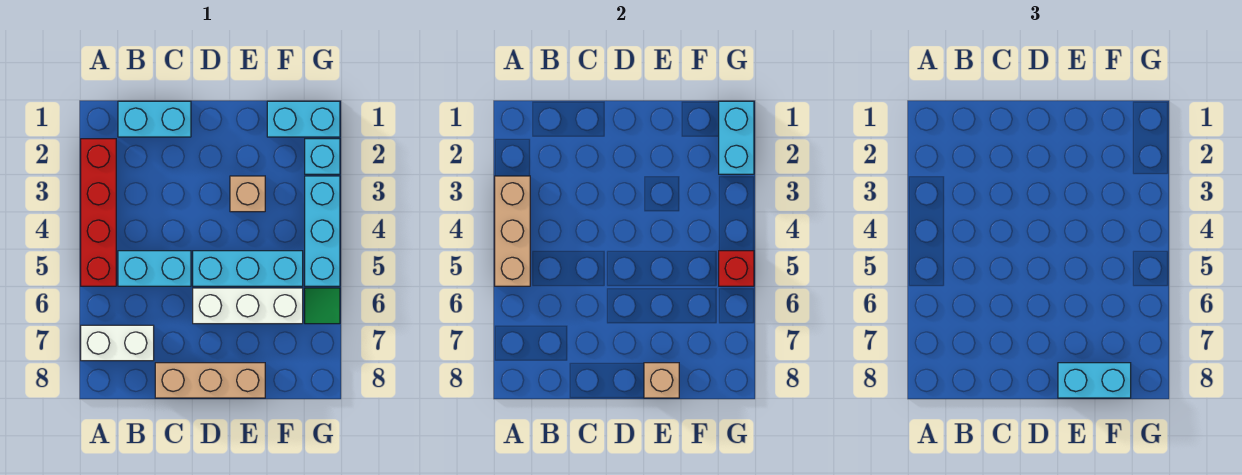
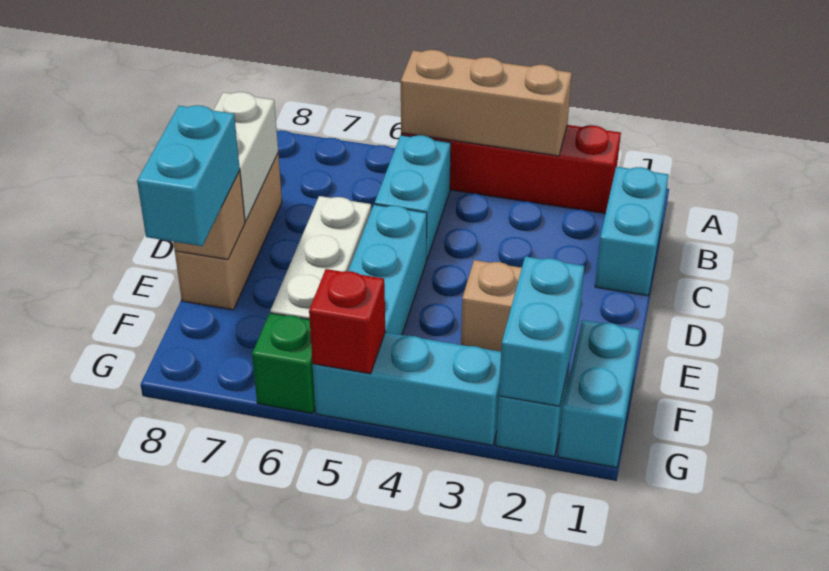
white brick A7:B7 level 1 -> white brick C8:D8 level 2
cyan brick G1:G2 level 2 -> cyan brick F2:G2 level 2
green tile G6 level 1 -> green brick G6 level 1

